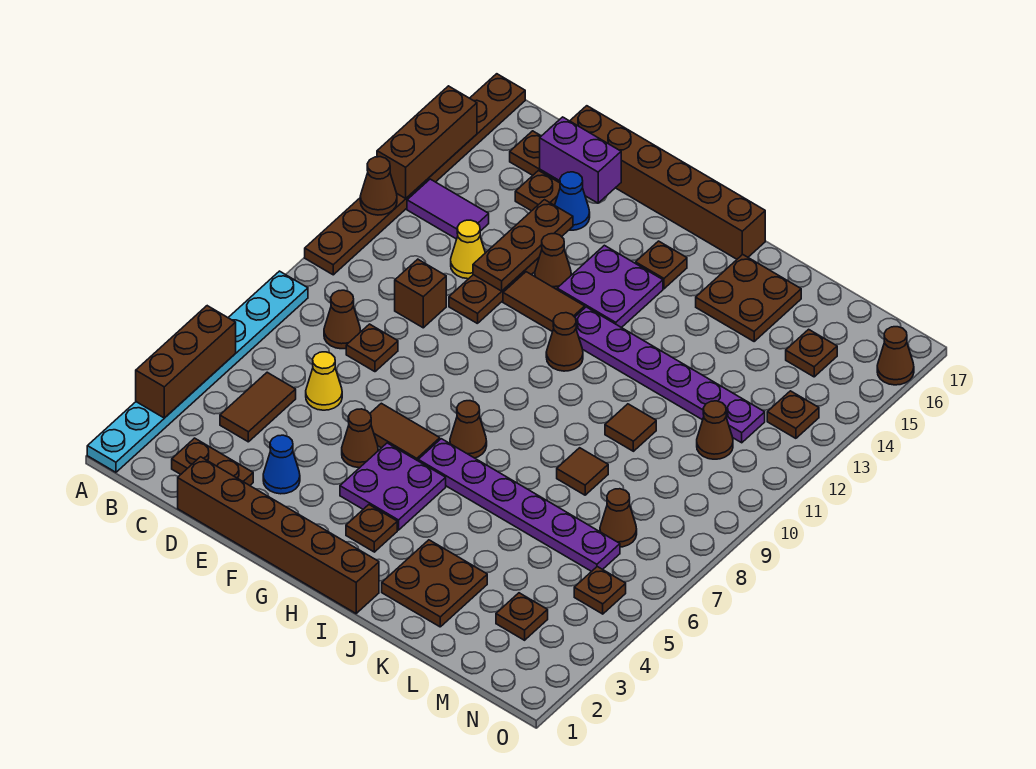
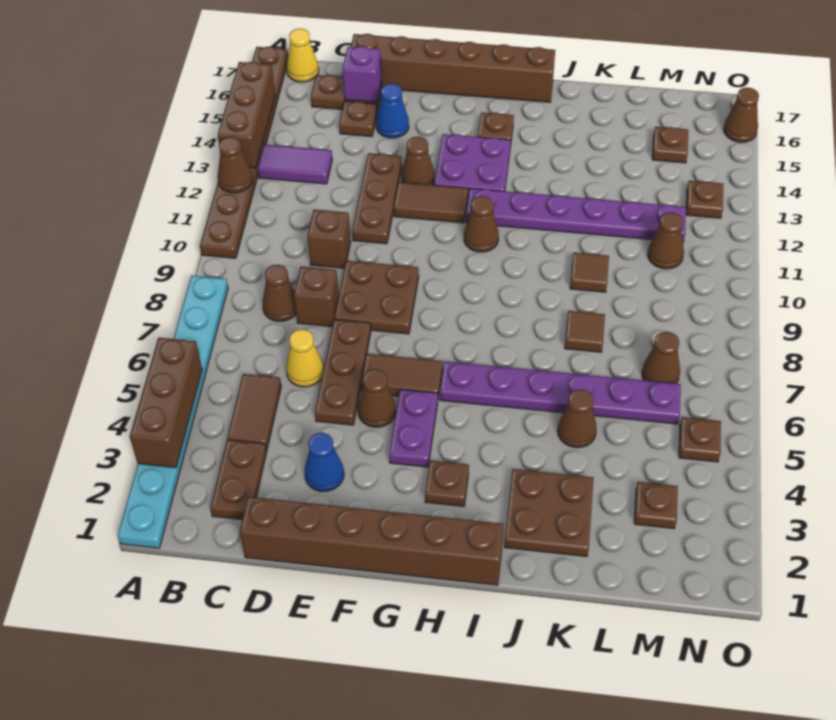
brown plate C2:D2 level 1 -> brown plate C2:C3 level 1
brown plate D8 level 1 -> brown brick D8 level 1
yellow cone D12 level 1 -> yellow cone B17 level 1
purple brick D16:E16 level 2 -> purple brick D16 level 2
brown plate E12:E14 level 2 -> brown plate E5:E7 level 1
purple plate G4:H5 level 1 -> purple plate G4:G5 level 1
brown cone H7 level 1 -> brown cone K5 level 1
brown plate J15:K16 level 1 -> brown plate E8:F9 level 1

